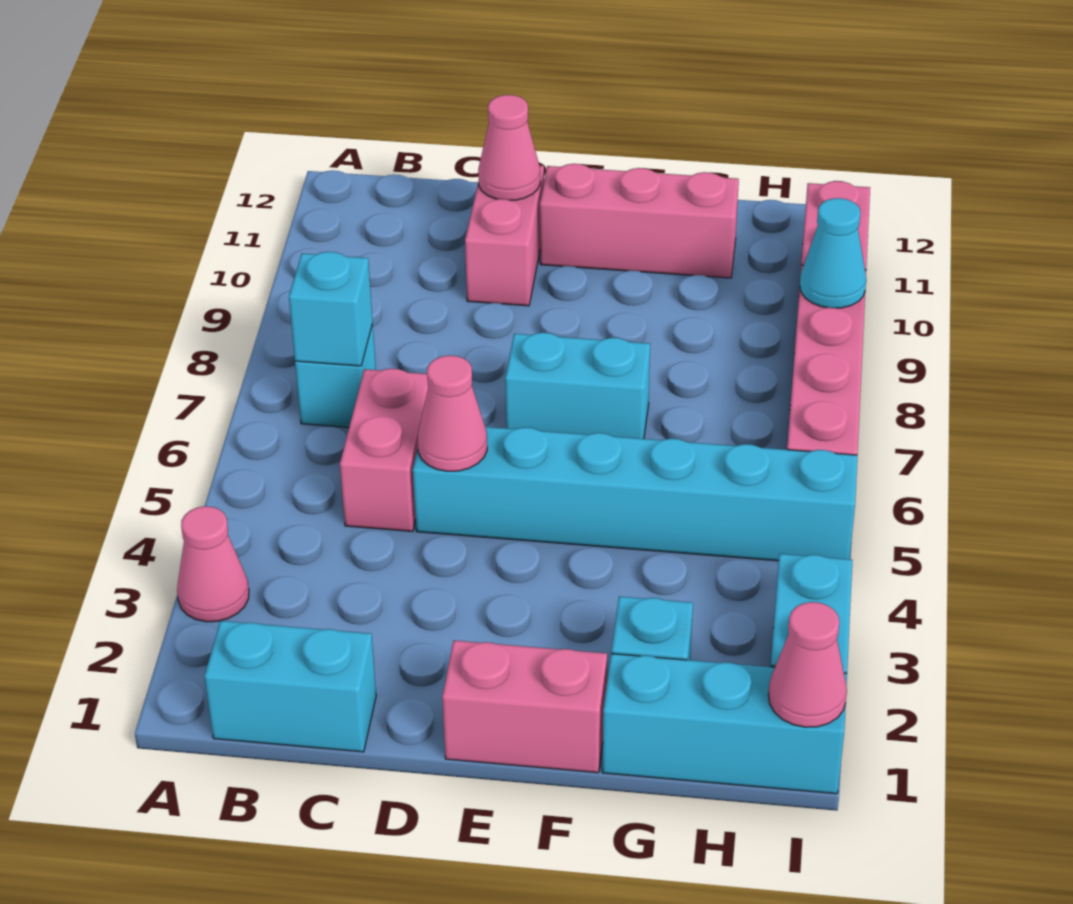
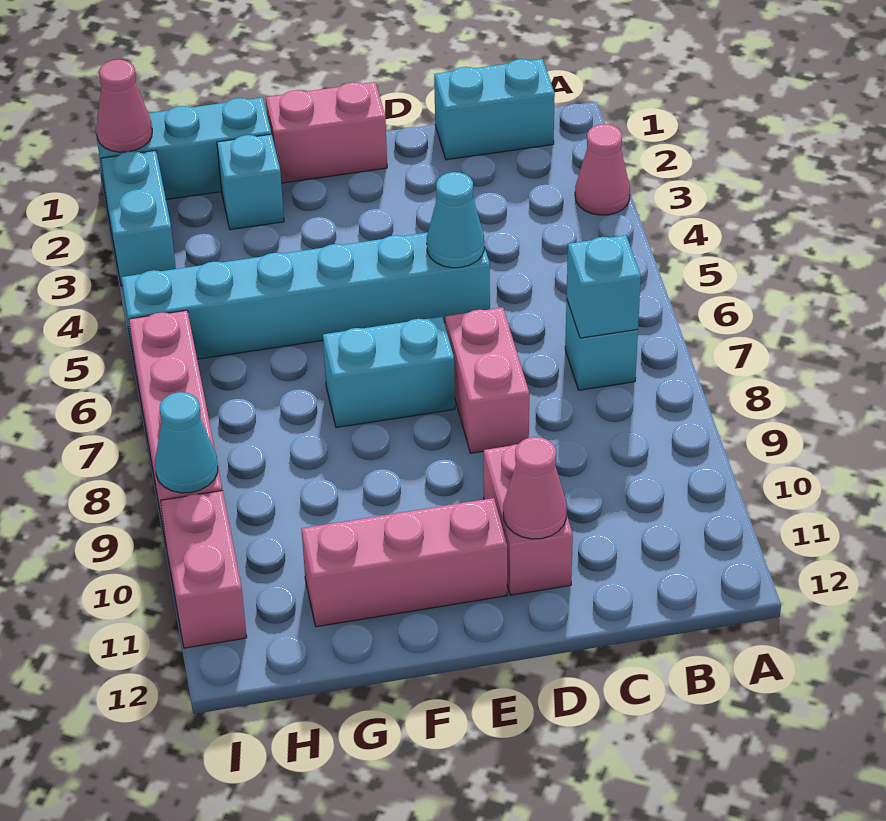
pink brick C5:C6 level 1 -> pink brick D7:D8 level 1
pink cone D5 level 2 -> cyan cone D5 level 2

